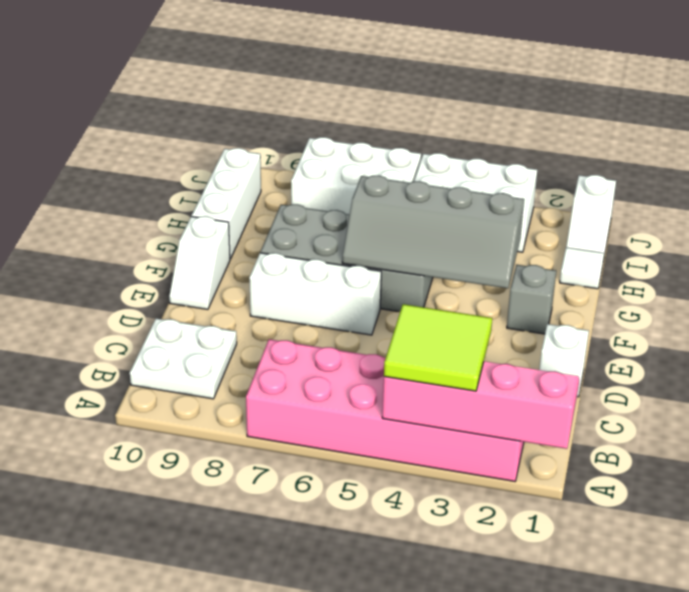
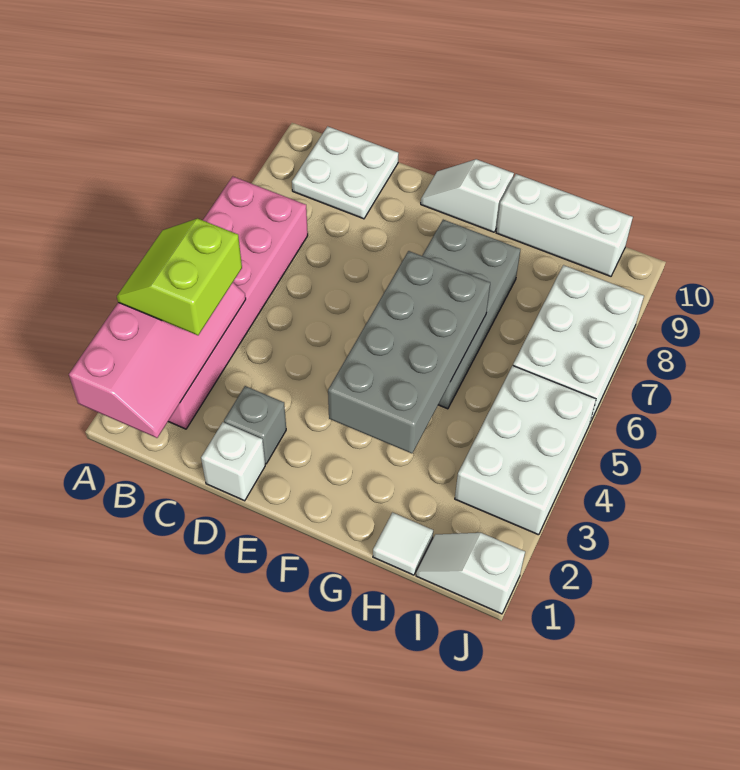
lime tile A3:B4 level 3 -> lime slope A3:B4 level 3 top B
white brick E6:E8 level 1 -> none
grey brick F2 level 1 -> grey brick D2 level 1
grey slope F3:G6 level 2 top G -> grey brick F3:G6 level 2

